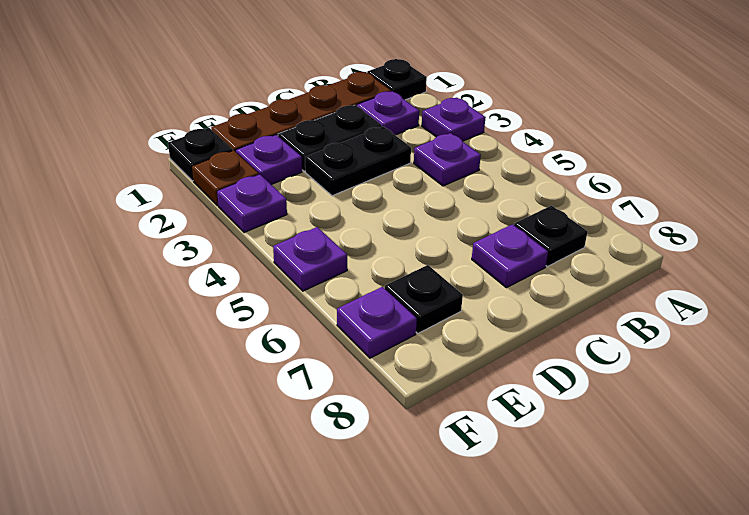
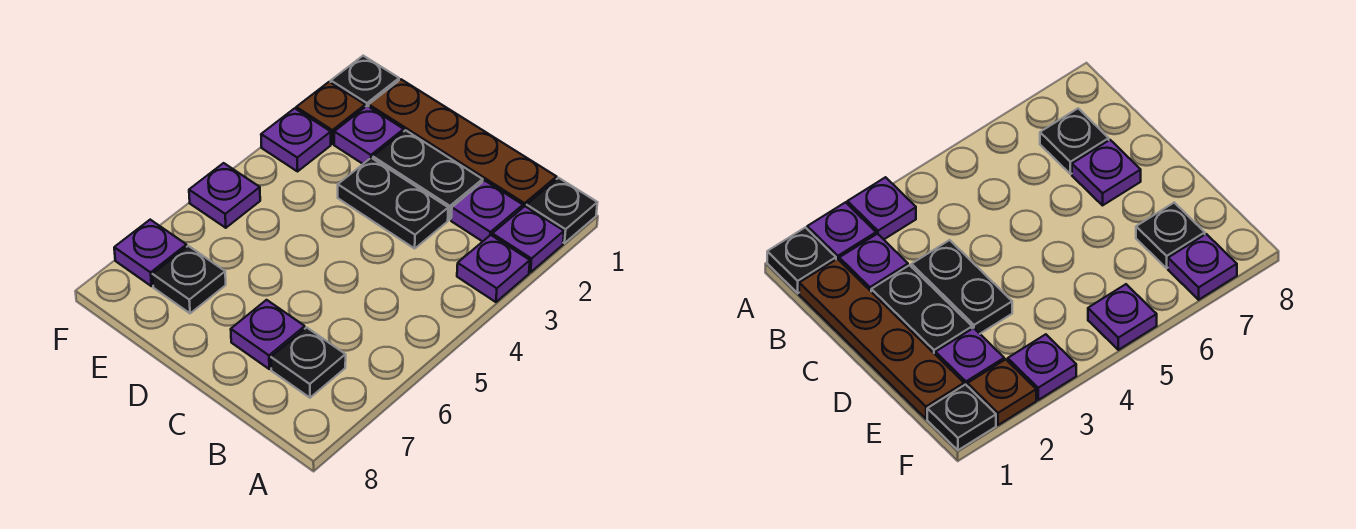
purple plate B4 level 1 -> purple plate A2 level 1

